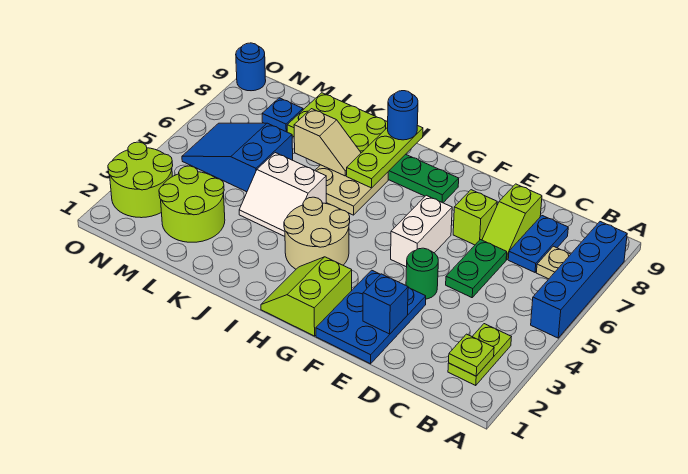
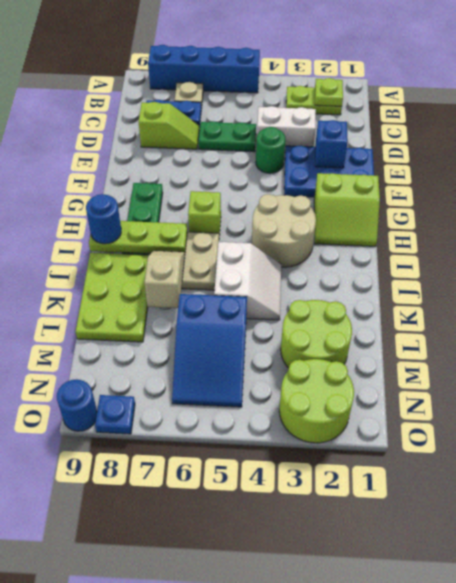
lime brick E7 level 1 -> lime brick H6 level 1
white brick F5:F6 level 1 -> white brick D3:D4 level 1
blue plate M8 level 1 -> blue plate O8 level 1

